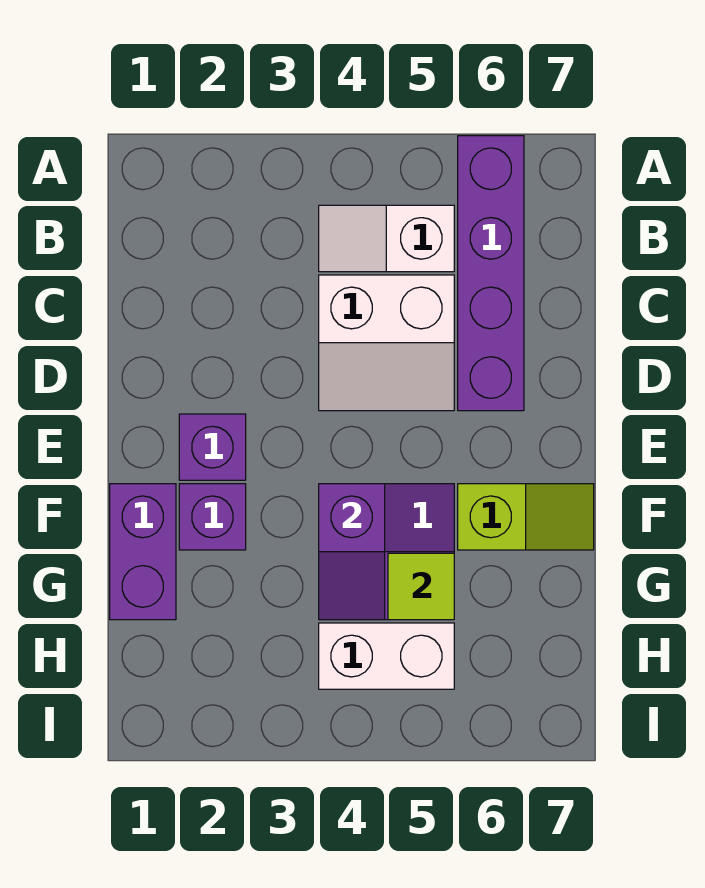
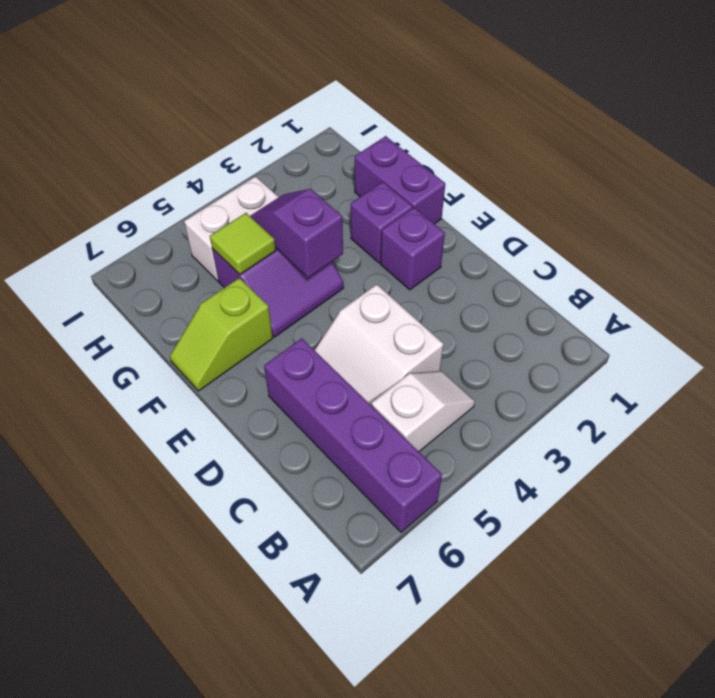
white slope C4:D5 level 1 top C -> white slope C4:D5 level 1 top 4

